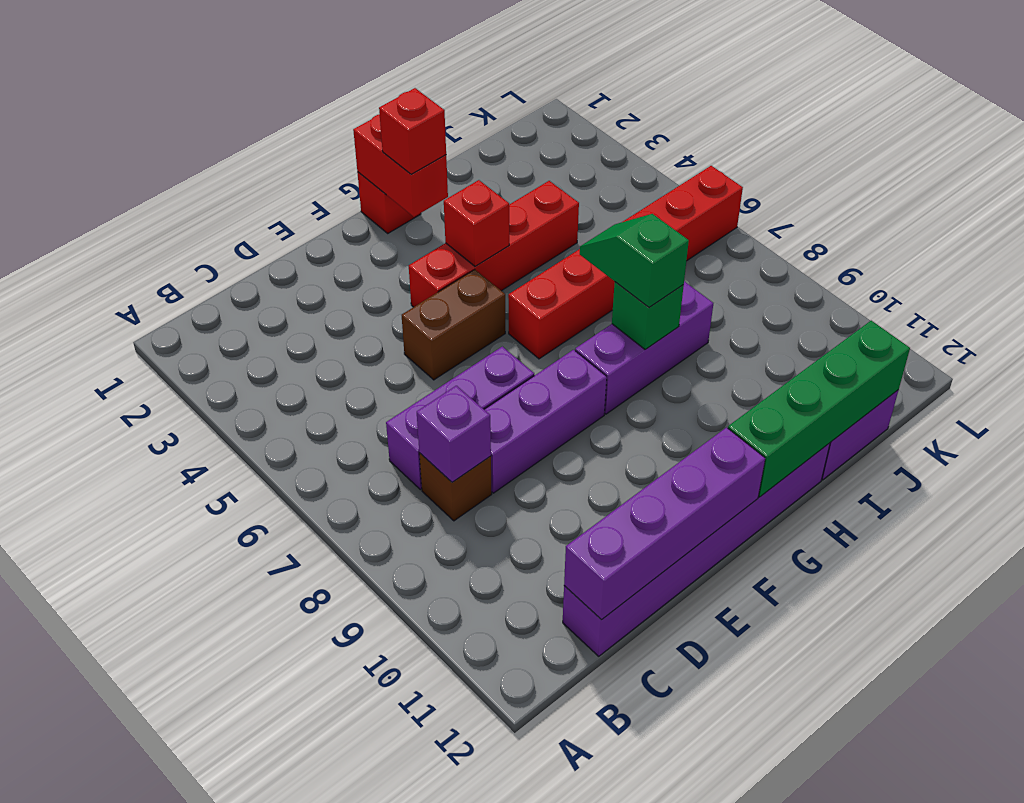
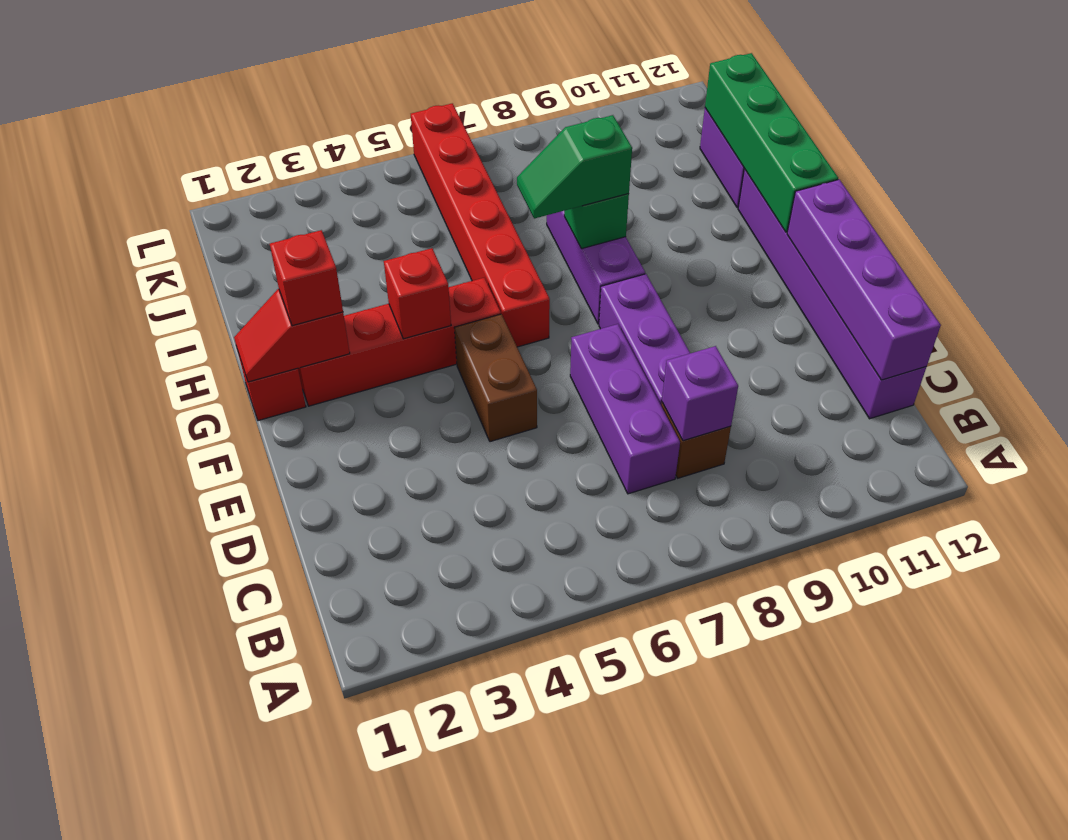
red brick F4:I4 level 1 -> red brick G2:G5 level 1
red brick G1:G2 level 2 -> red slope G1:G2 level 2 top 2

